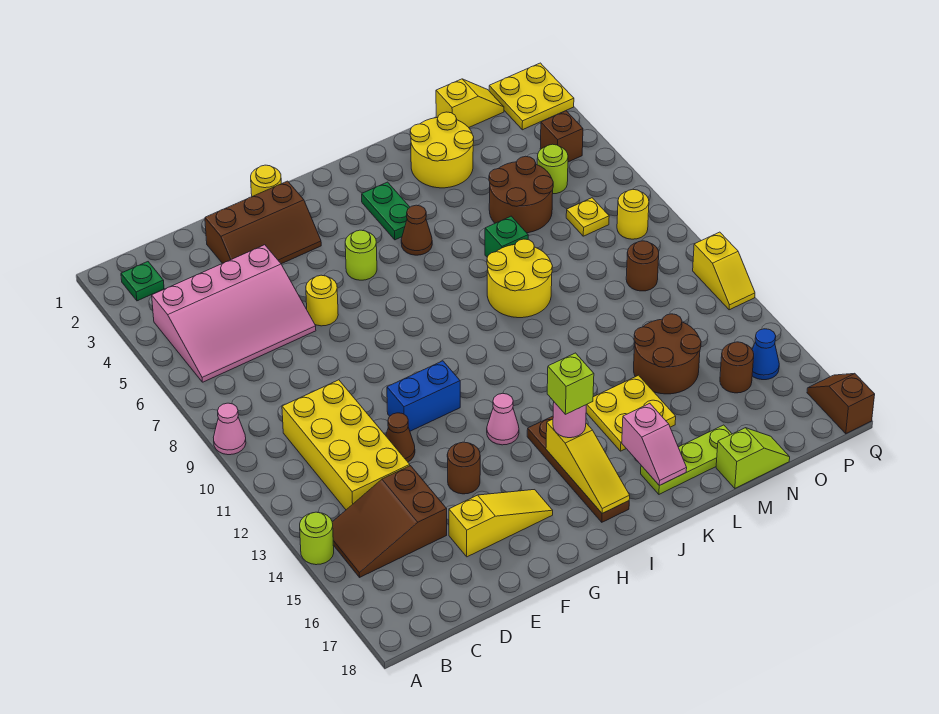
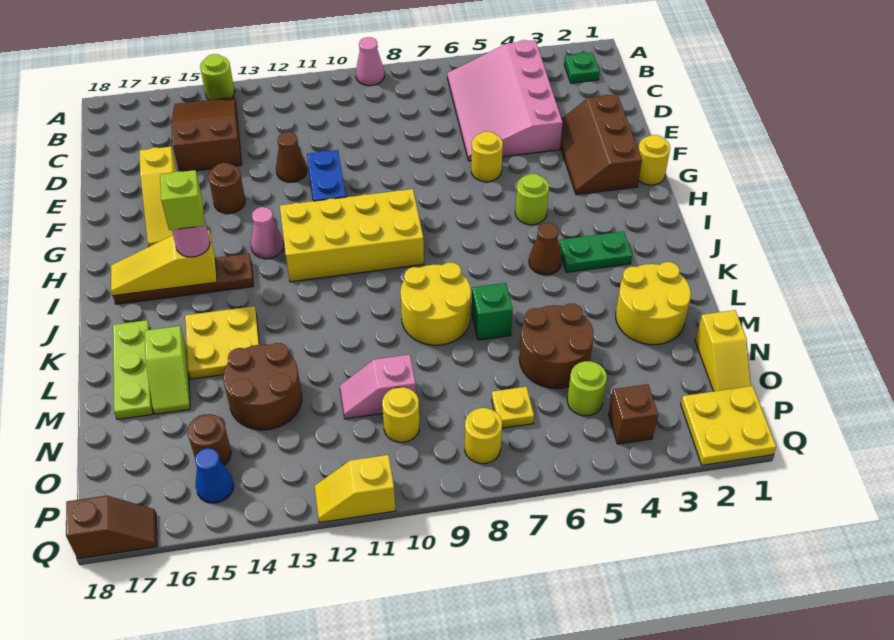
yellow brick C10:D13 level 1 -> yellow brick H9:I12 level 1
pink slope K16:K17 level 2 top 16 -> pink slope N10:N11 level 1 top 10
lime slope M18:N18 level 1 top M -> lime slope L16:M16 level 1 top L
brown round brick O10 level 1 -> yellow round brick O10 level 1

